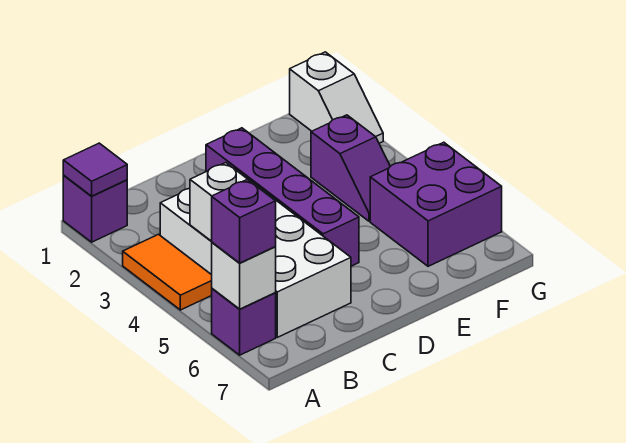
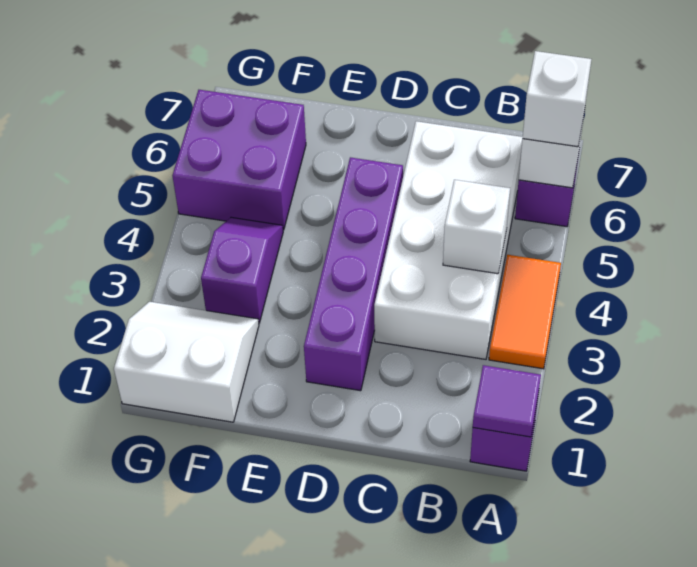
purple brick A6 level 3 -> white brick A6 level 3
white slope G1:G2 level 1 top 1 -> white slope F1:G2 level 1 top 1

